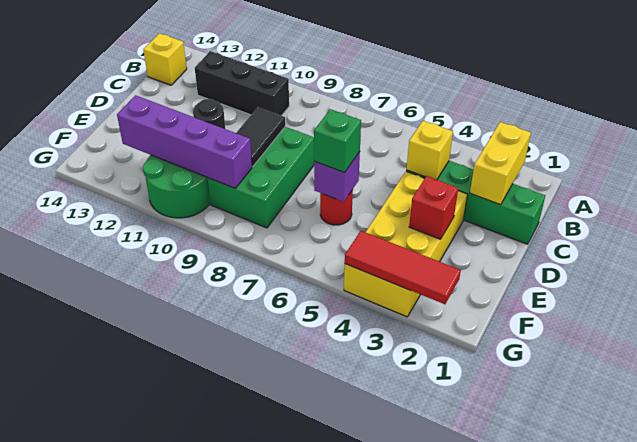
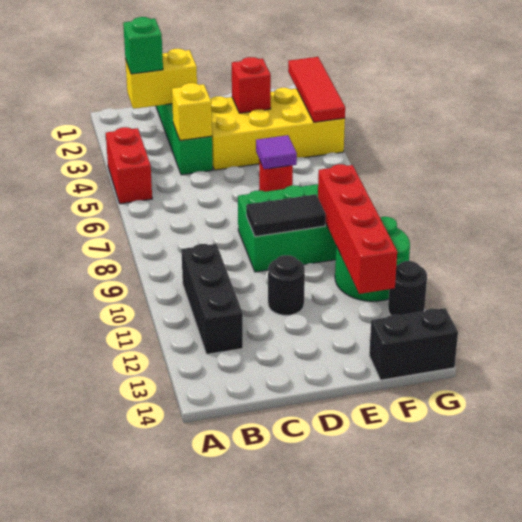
none -> red brick A4:A5 level 1
yellow brick B14 level 1 -> none
purple brick E6 level 2 -> purple tile E6 level 2
green brick E6 level 3 -> green brick B2 level 3
purple brick F9:F12 level 2 -> red brick F9:F12 level 2
none -> black brick F14:G14 level 1
none -> black round brick G12 level 1

